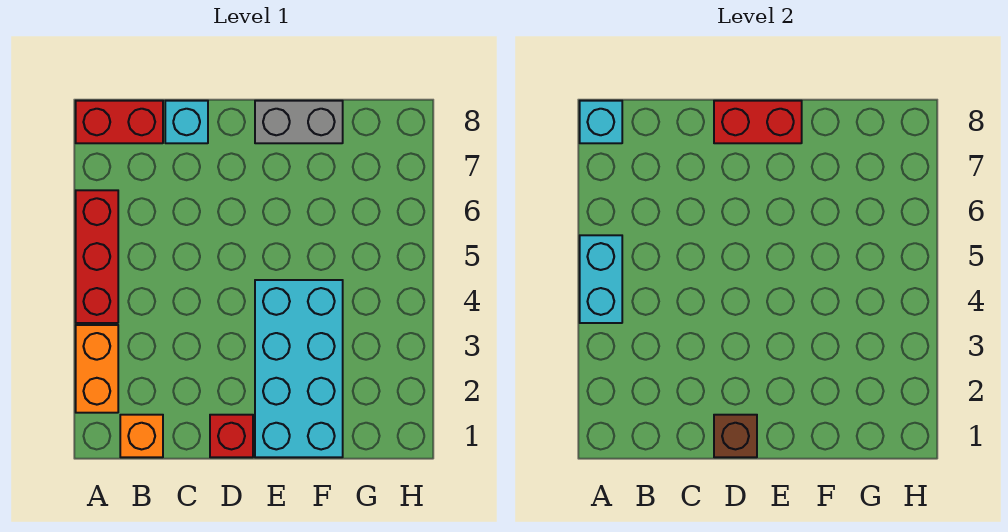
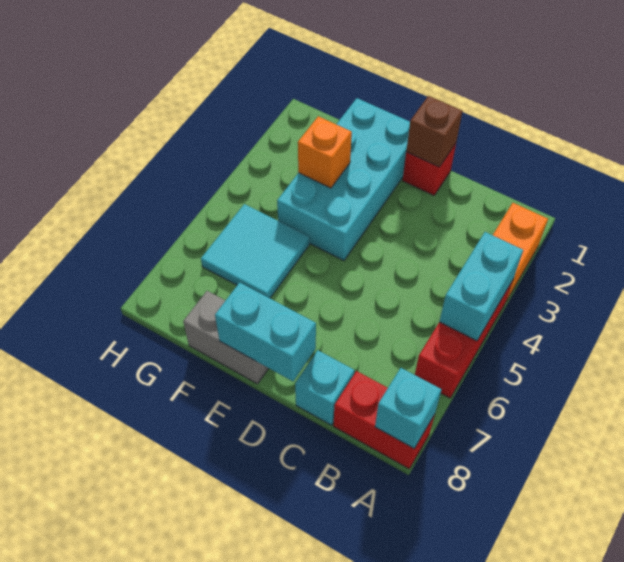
orange brick B1 level 1 -> orange brick F3 level 2
red brick D8:E8 level 2 -> cyan brick D8:E8 level 2
none -> cyan tile F5:G6 level 1

